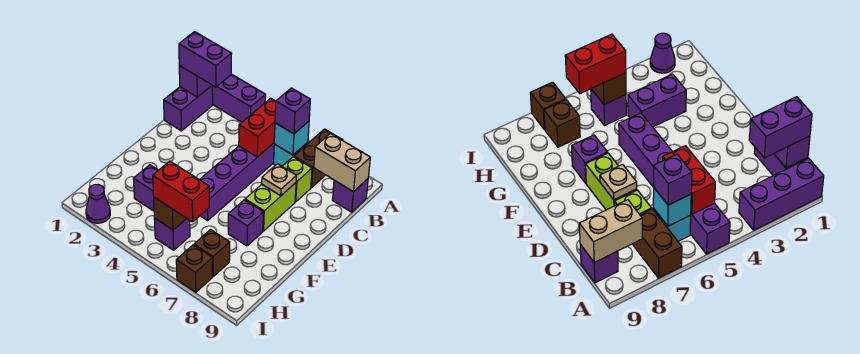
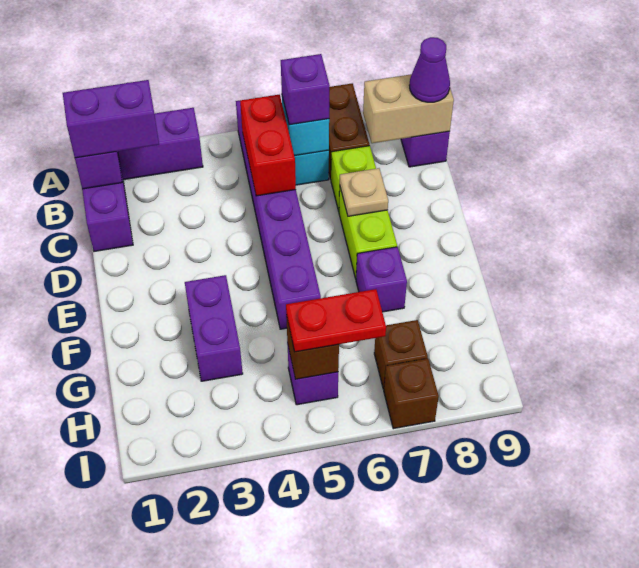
purple brick G3:G4 level 1 -> purple brick F3:G3 level 1
red brick H5:H6 level 3 -> red plate H5:H6 level 3
purple cone I2 level 1 -> purple cone B9 level 3

